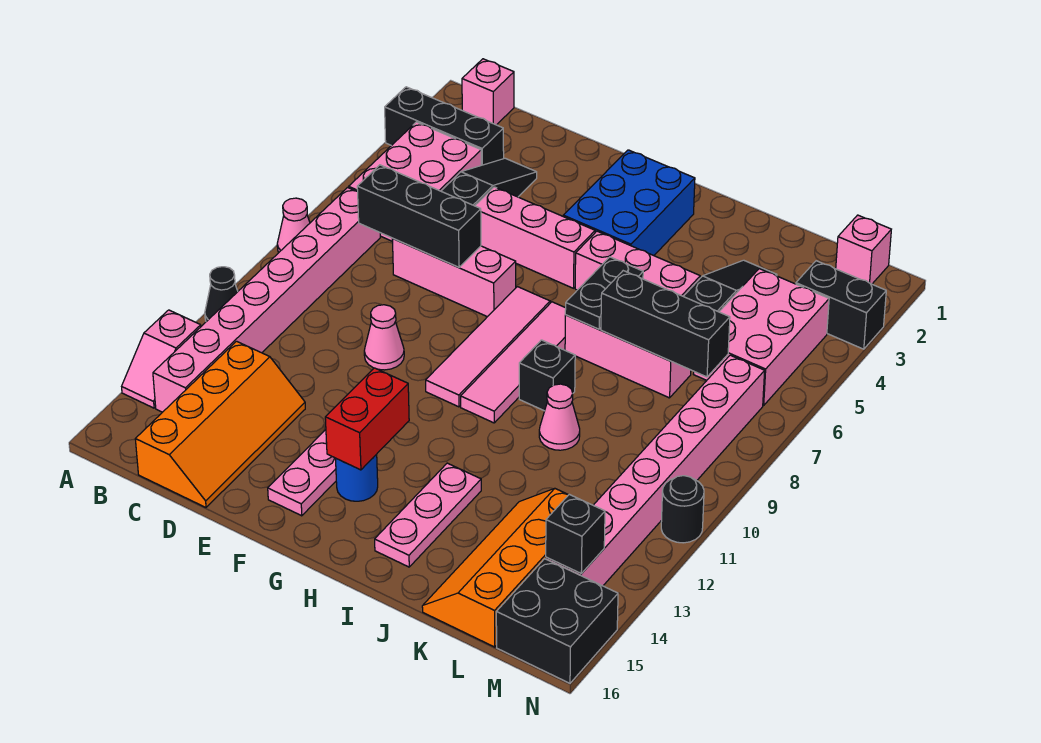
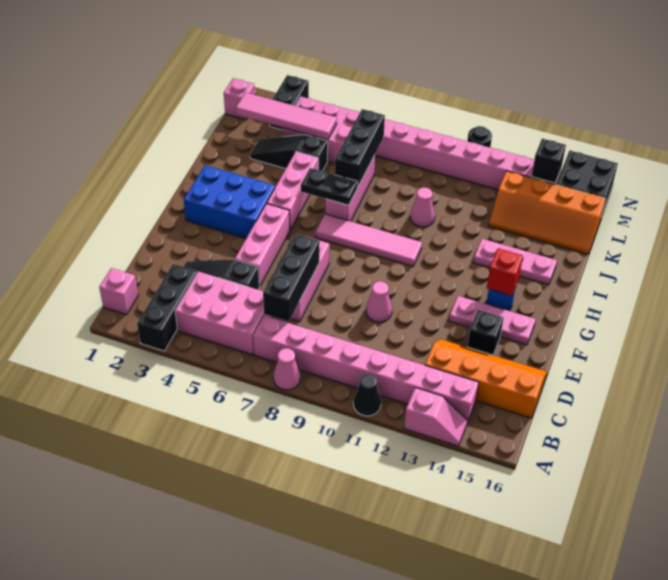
pink tile G7:G10 level 1 -> pink tile L2:L5 level 2
red brick G13:G14 level 2 -> red brick G14 level 2
black brick I9 level 1 -> black brick E14 level 1

